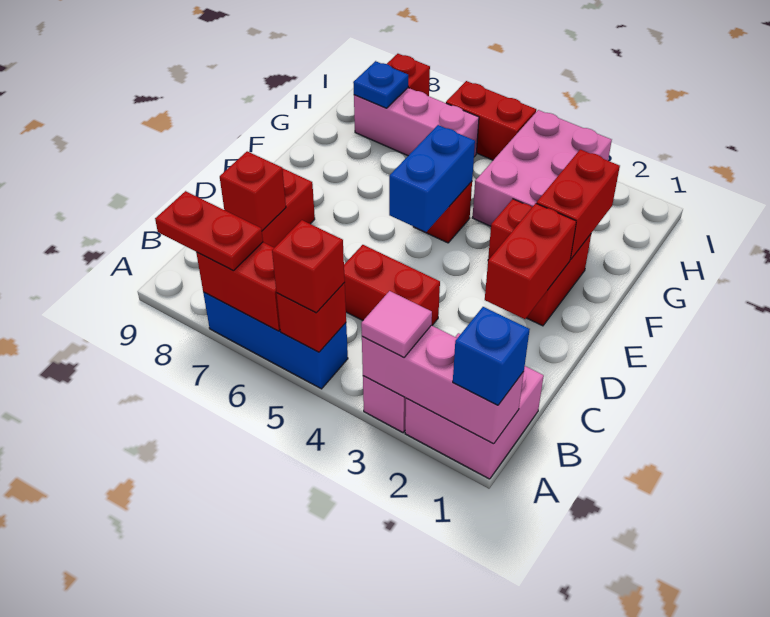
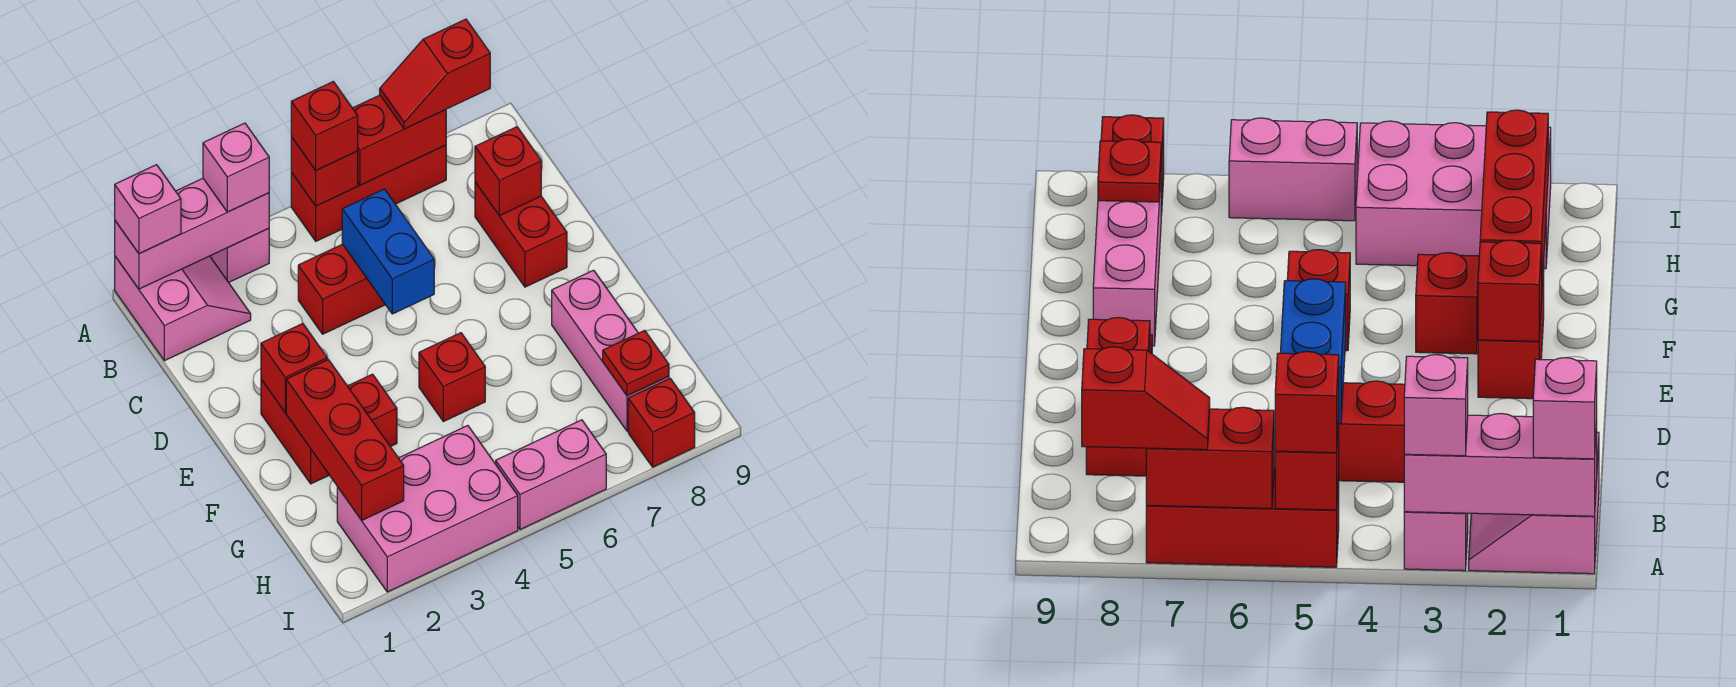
pink brick A1:B2 level 1 -> pink slope A1:B2 level 1 top 1
blue brick A1 level 3 -> pink brick A1 level 3
pink tile A3 level 3 -> pink brick A3 level 3
blue brick A5:A7 level 1 -> red brick A5:A7 level 1
red plate A7:A8 level 3 -> red slope A7:A8 level 3 top 8
red brick D2:E2 level 2 -> red brick E2 level 2
blue brick E5:F5 level 2 -> blue brick C5:D5 level 2
red brick F2:G2 level 2 -> red brick F2:H2 level 2
pink brick G3:I4 level 1 -> pink brick H2:I4 level 1
pink brick H6:H8 level 1 -> pink brick F8:H8 level 1
blue plate H8 level 2 -> red plate H8 level 2
red brick I5:I6 level 1 -> pink brick I5:I6 level 1

